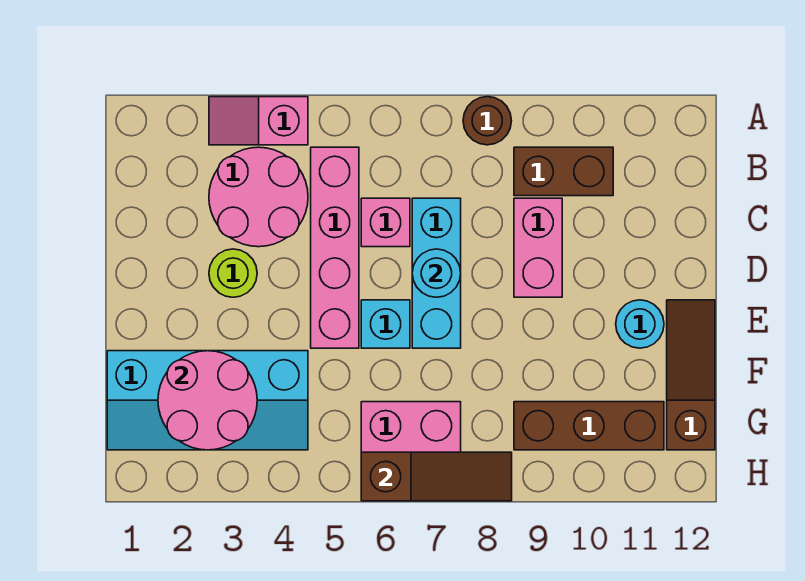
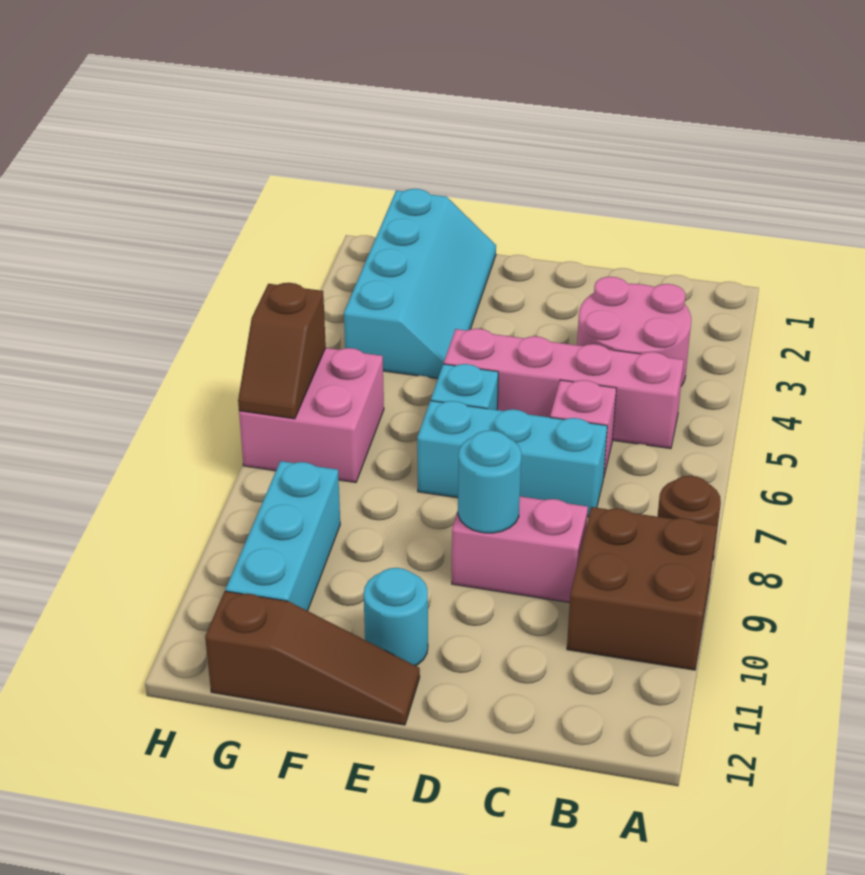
pink slope A3:A4 level 1 top 4 -> none
brown brick B9:B10 level 1 -> brown brick A9:B10 level 1
lime round brick D3 level 1 -> none
cyan round brick D7 level 2 -> cyan round brick D9 level 2
cyan slope F1:G4 level 1 top F -> cyan slope F1:G4 level 1 top G
pink round brick F2:G3 level 2 -> none
brown brick G9:G11 level 1 -> cyan brick G9:G11 level 1
brown slope H6:H8 level 2 top 6 -> brown slope H6:H7 level 2 top 6

